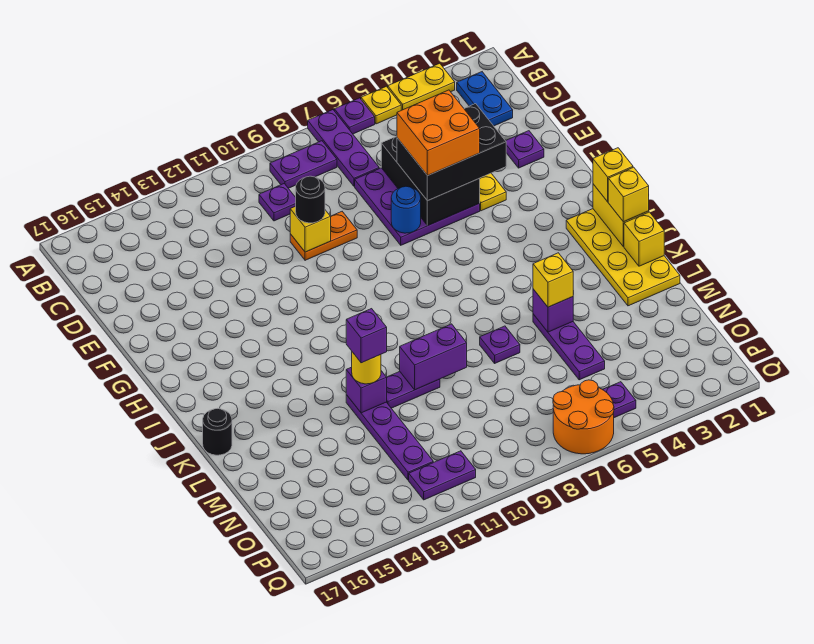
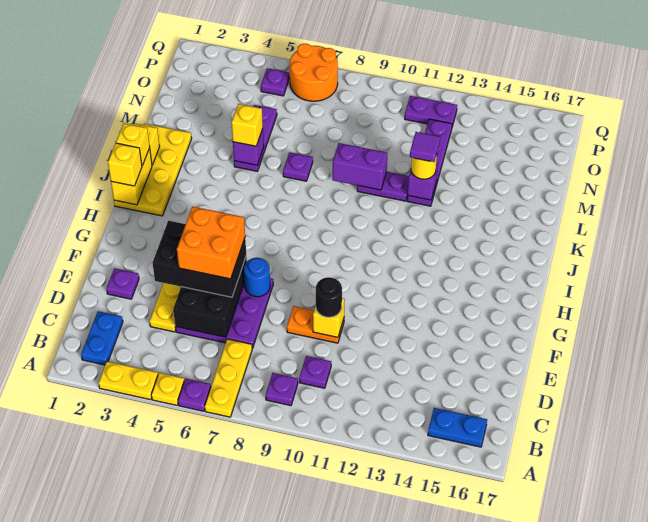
purple plate A7:C7 level 1 -> yellow plate A7:C7 level 1
purple plate B8:B9 level 1 -> purple plate B9 level 1
none -> blue plate B15:B16 level 1
black round brick K17 level 1 -> none
purple brick L12 level 4 -> purple tile L12 level 4

